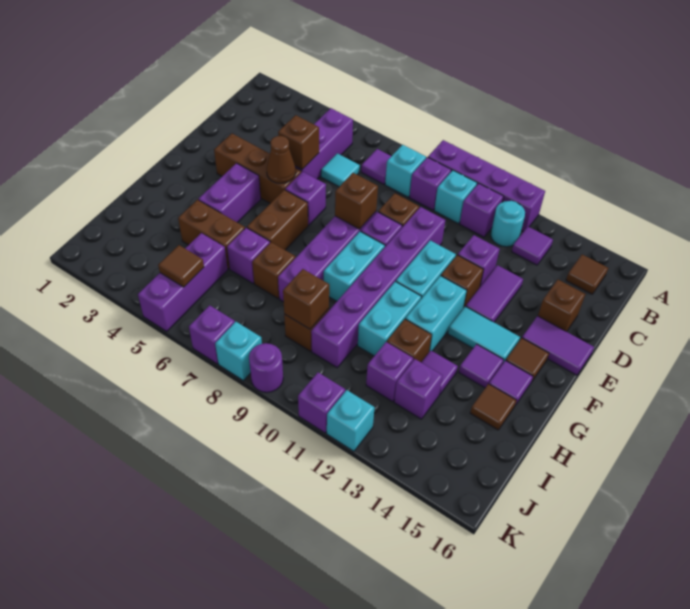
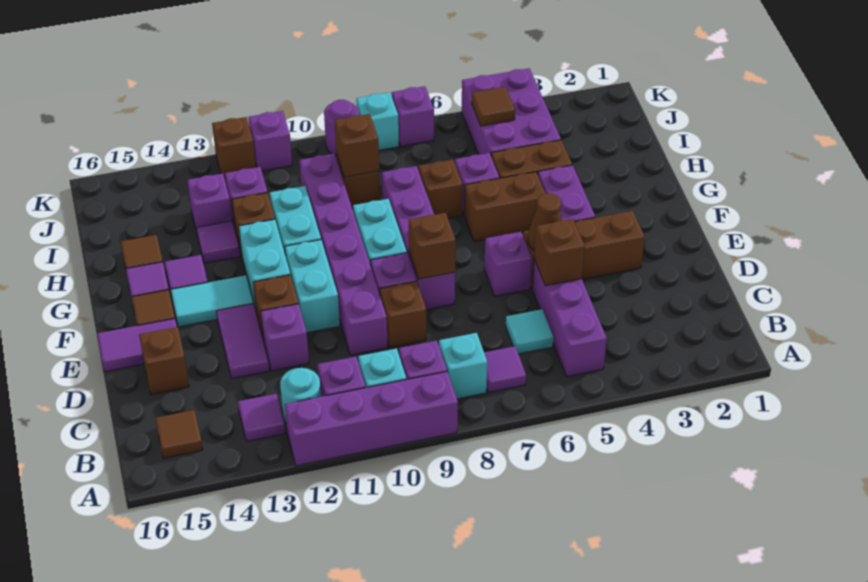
brown brick F6:G6 level 1 -> brown brick G5:G6 level 1
purple brick I5:K5 level 1 -> purple brick I4:K5 level 1
cyan brick K12 level 1 -> brown brick K12 level 1

